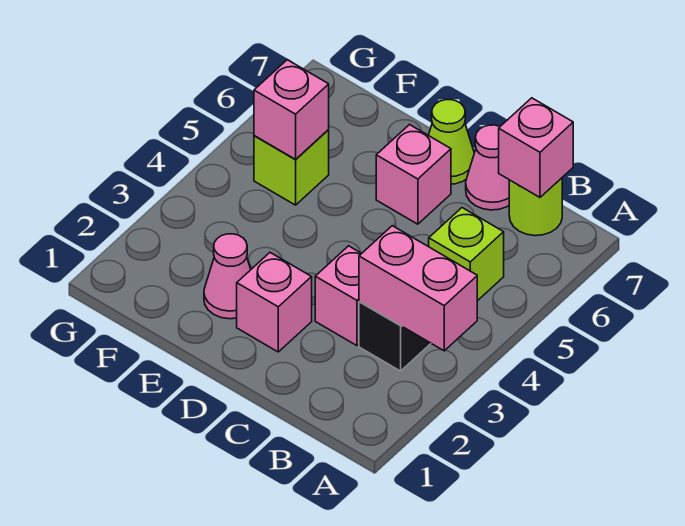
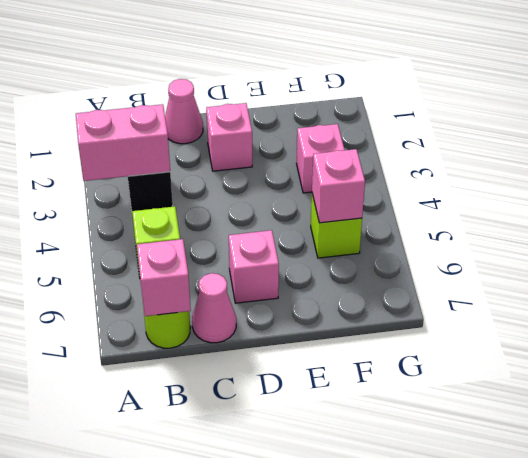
pink brick C3 level 1 -> pink brick F3 level 1
lime cone D7 level 1 -> none
pink cone E2 level 1 -> pink cone C1 level 1

